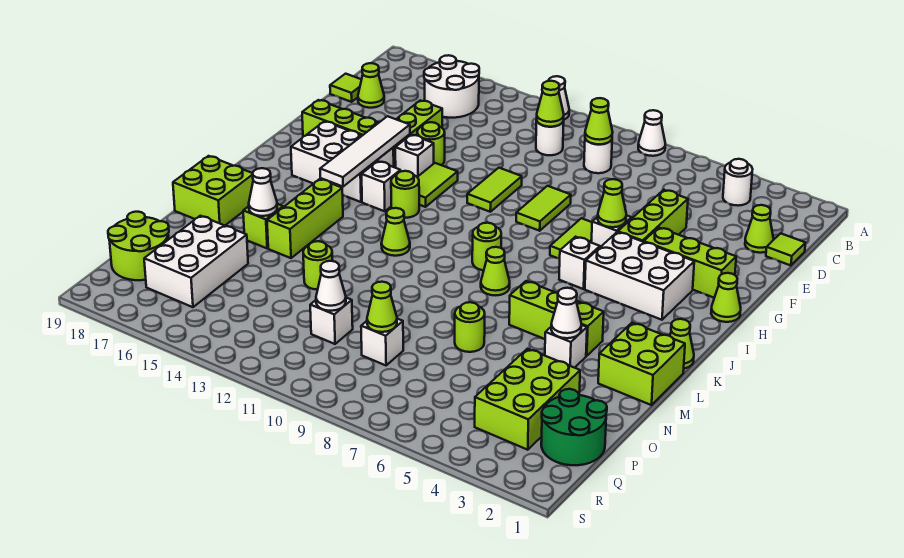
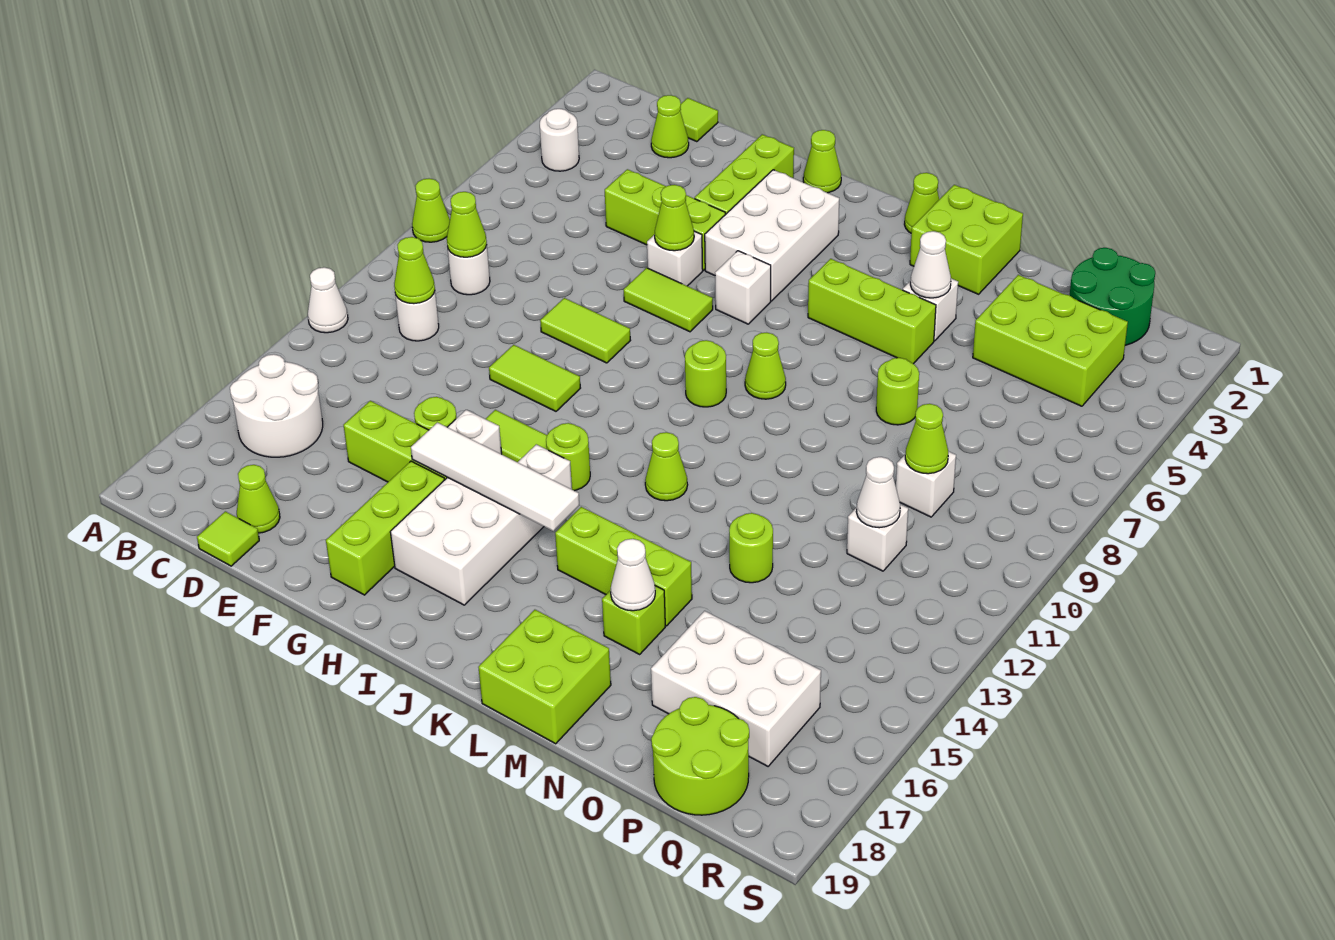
white cone A8 level 1 -> lime cone A8 level 1
lime brick L4:L6 level 1 -> lime brick K5:M5 level 1

